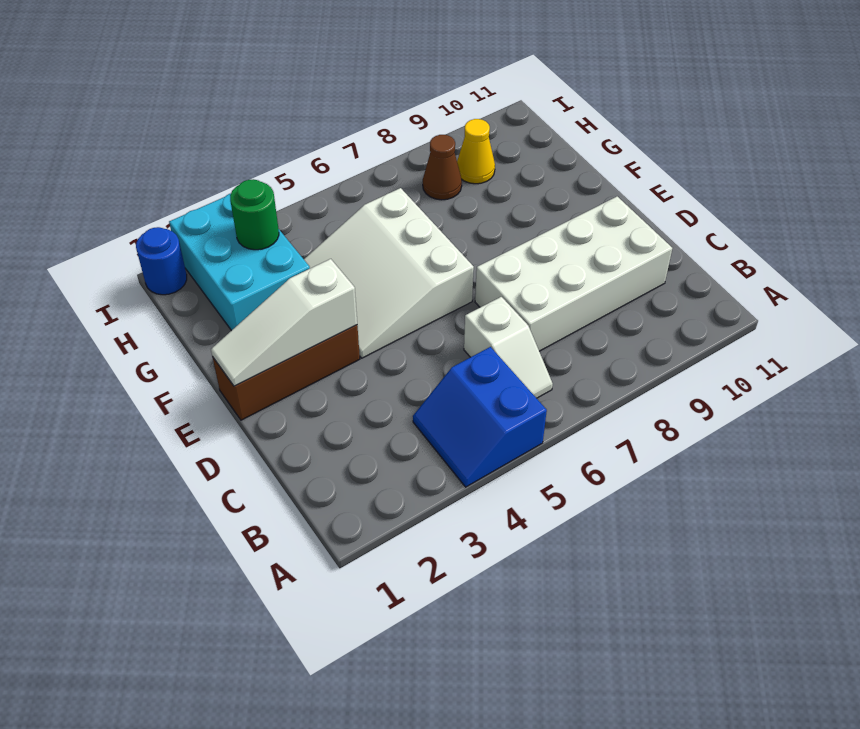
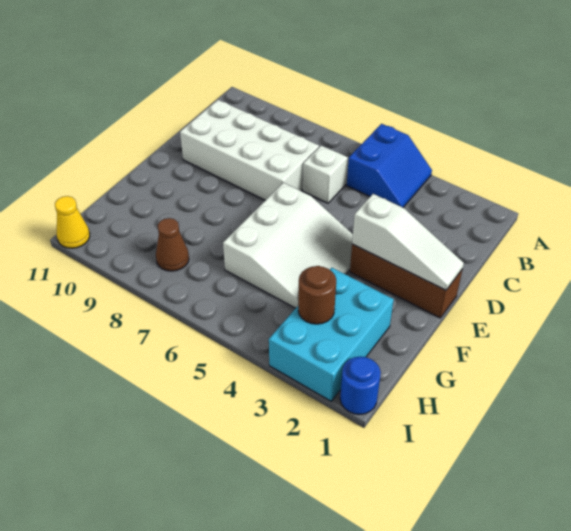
green round brick H3 level 2 -> brown round brick H3 level 2
yellow cone H9 level 1 -> yellow cone I11 level 1

